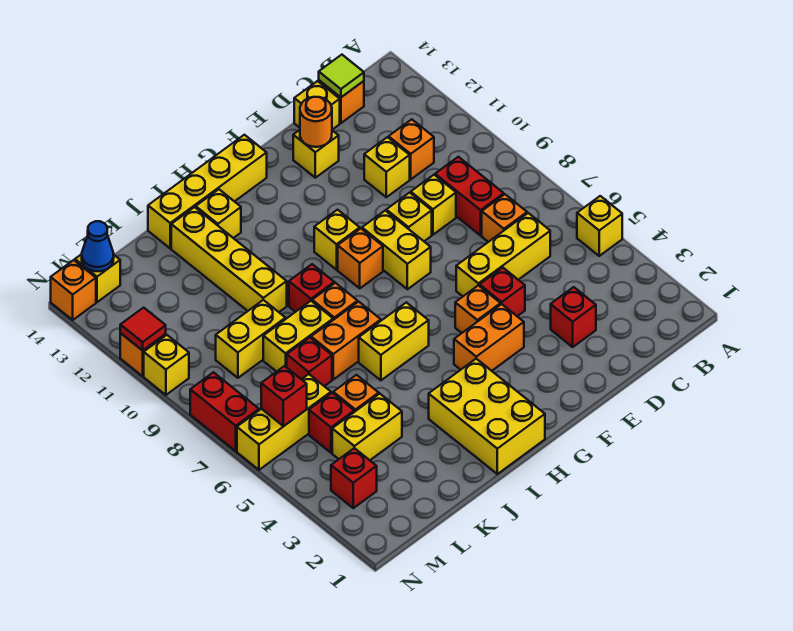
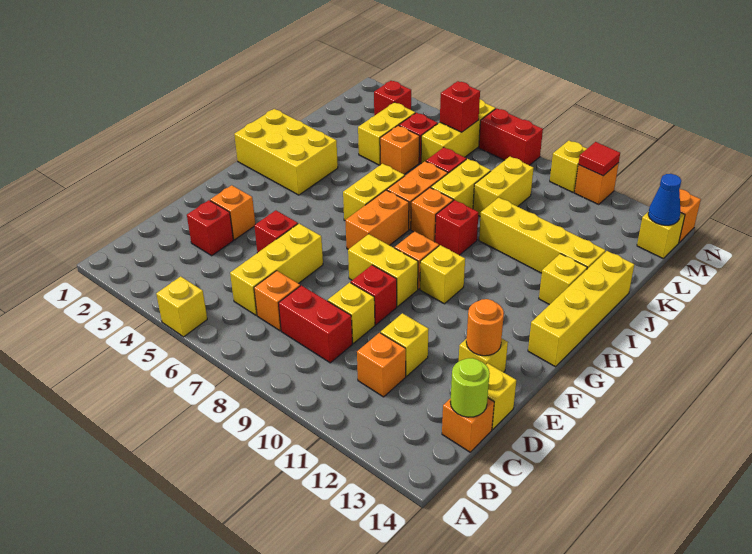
lime tile C14 level 2 -> lime round brick C14 level 2
yellow brick E9 level 1 -> red brick E9 level 1
orange brick F4:G4 level 1 -> orange brick G7:H7 level 1
orange brick F5 level 1 -> orange brick E3 level 1

